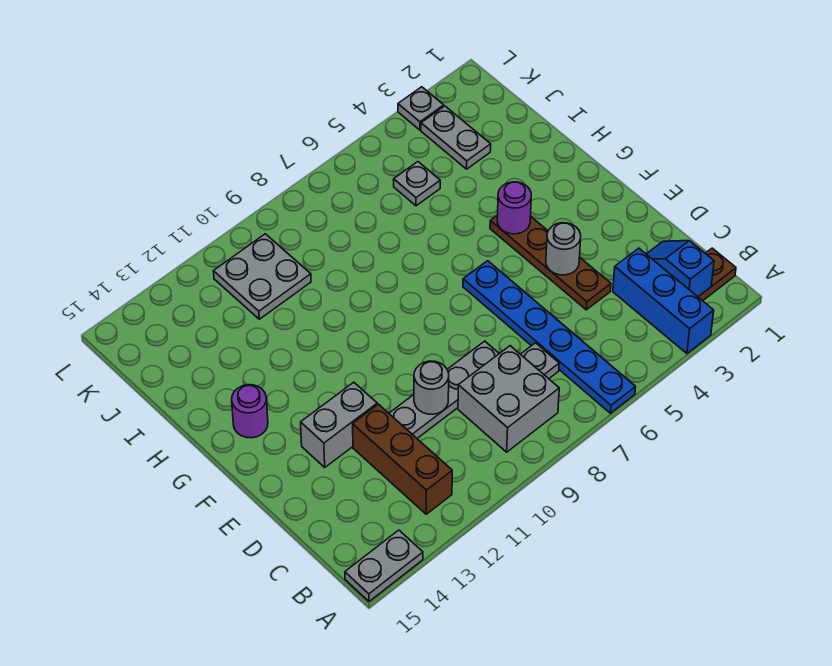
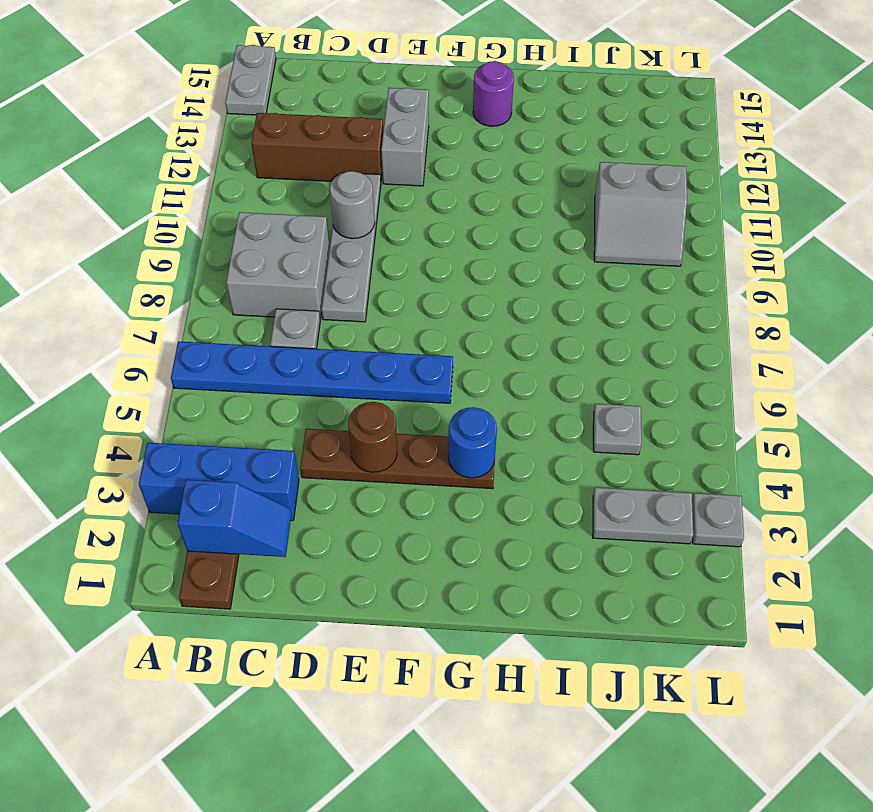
grey round brick E4 level 2 -> brown round brick E4 level 2
purple round brick G4 level 2 -> blue round brick G4 level 2
grey plate J10:K11 level 1 -> grey slope J10:K11 level 1 top 11

